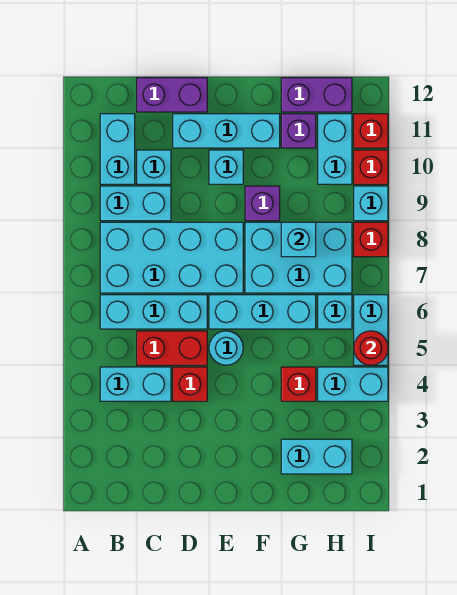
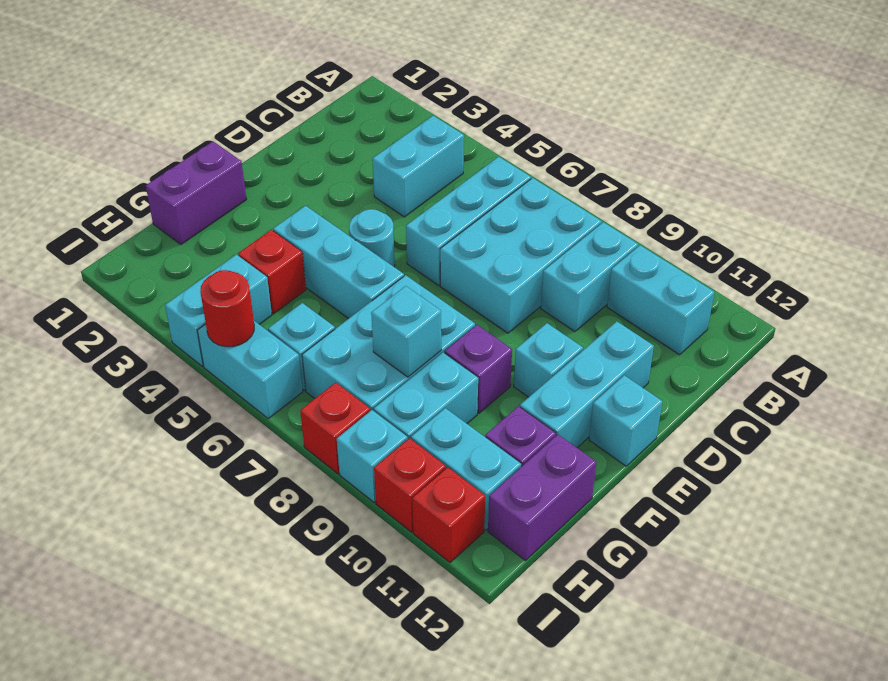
cyan brick B7:E8 level 1 -> cyan brick B7:D8 level 1
red brick C5:D5 level 1 -> none
cyan brick C10 level 1 -> cyan brick E12 level 1
purple brick C12:D12 level 1 -> purple brick F1:G1 level 1
red brick D4 level 1 -> none
cyan brick E6:G6 level 1 -> cyan brick F4:F6 level 1
cyan brick G2:H2 level 1 -> cyan brick G9:H9 level 1

